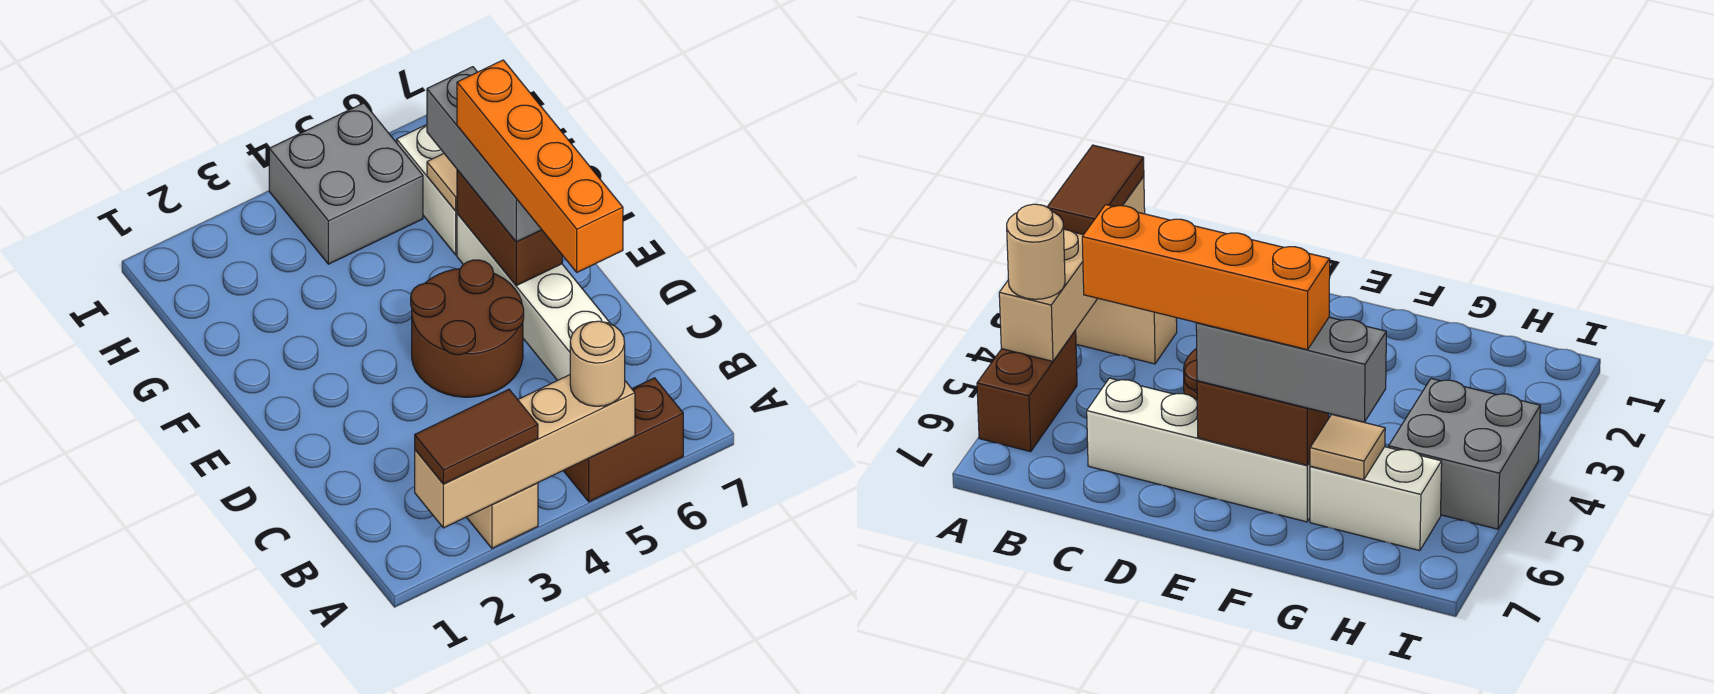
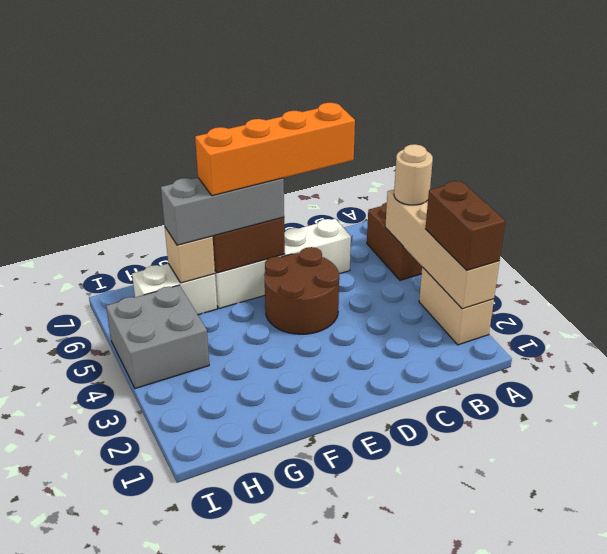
brown tile A2:A3 level 3 -> brown brick A2:A3 level 3
tan brick A3:B3 level 1 -> tan brick A2:A3 level 1
tan tile G6 level 2 -> tan brick G6 level 2

